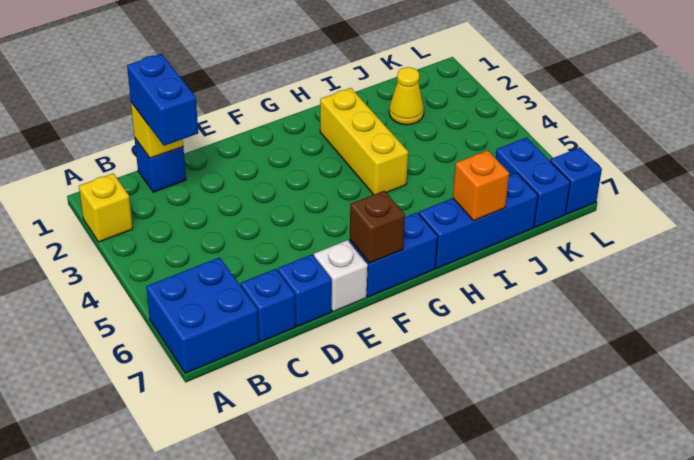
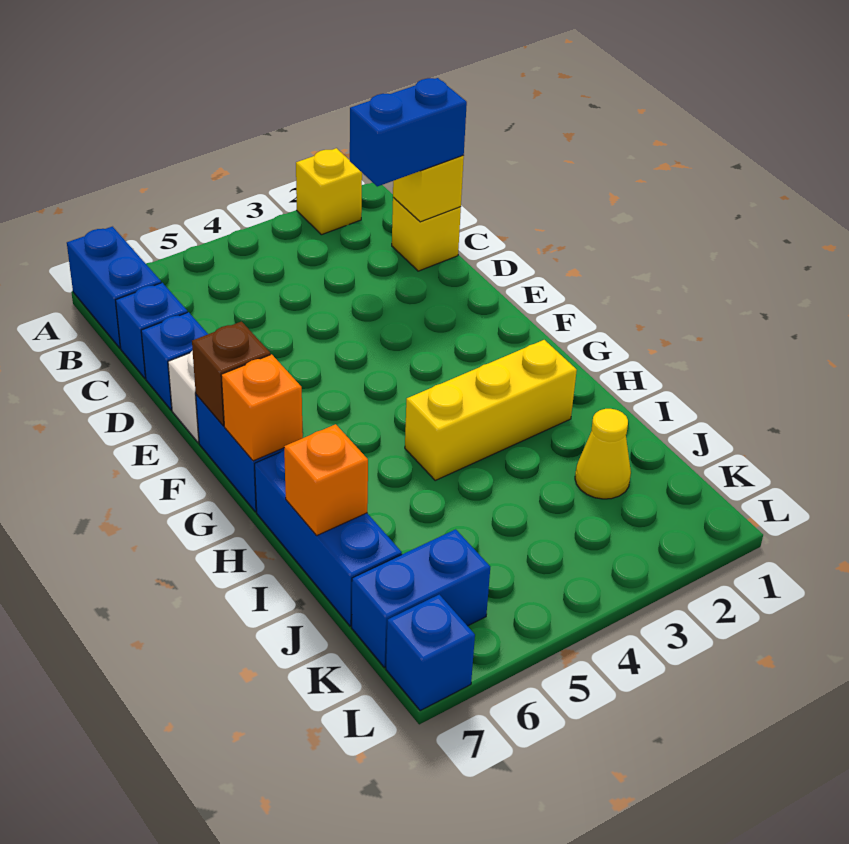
blue brick A6:B7 level 1 -> blue brick A7:B7 level 1
blue brick C1 level 1 -> yellow brick C1 level 1
none -> orange brick G7 level 2

